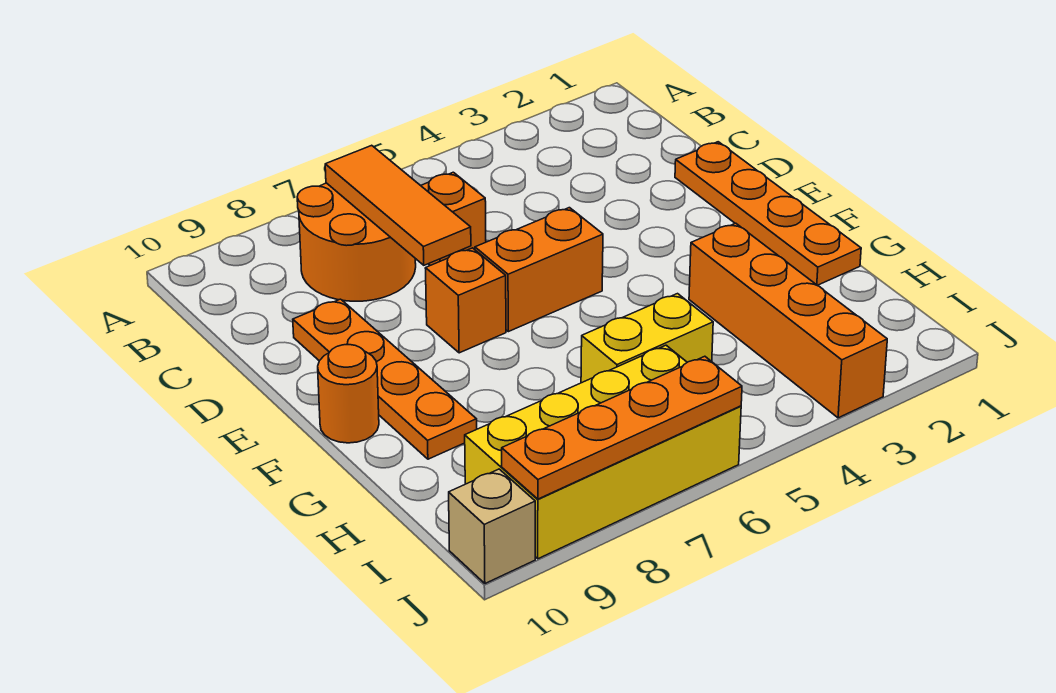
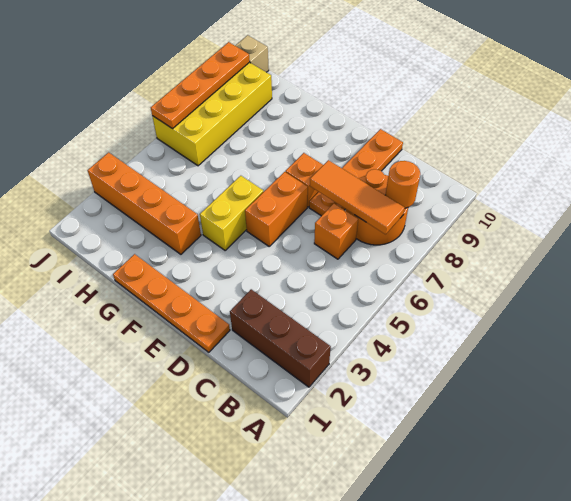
none -> brown brick A2:C2 level 1
orange plate D9:G9 level 1 -> orange plate D7:D10 level 1
orange round brick F10 level 1 -> orange round brick B8 level 2
yellow brick H5:H6 level 1 -> yellow brick F4:F5 level 1

